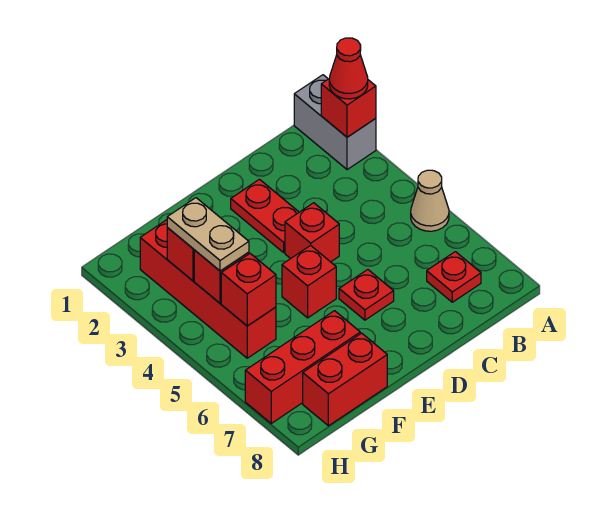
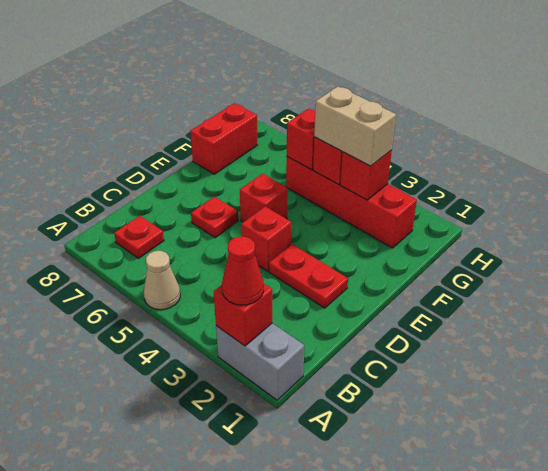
red brick F7:H7 level 1 -> none
tan plate G3:G4 level 3 -> tan brick G3:G4 level 3

